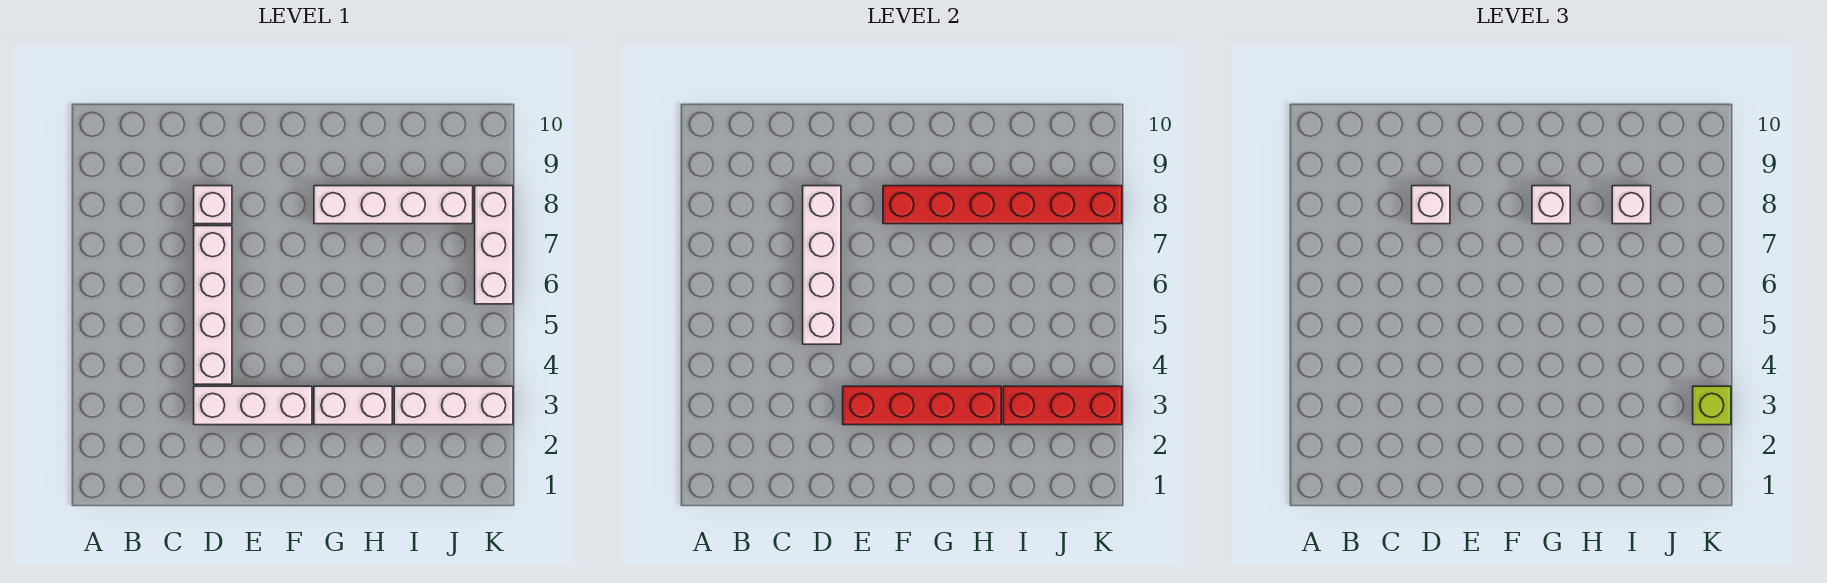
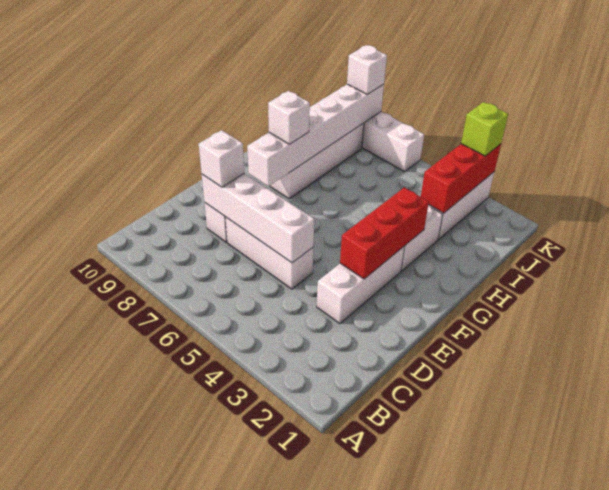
white brick D4:D7 level 1 -> white brick D5:D7 level 1
red brick E3:H3 level 2 -> red brick E3:G3 level 2
red brick F8:K8 level 2 -> white brick F8:K8 level 2
white brick I8 level 3 -> white brick K8 level 3

